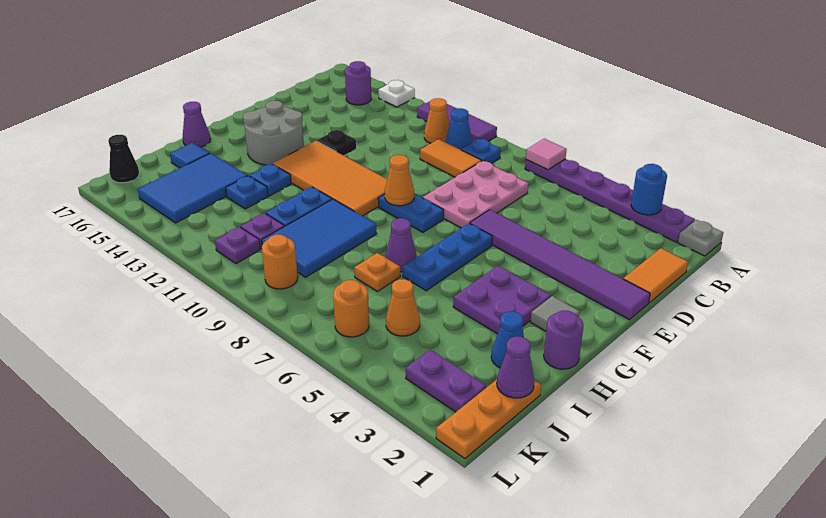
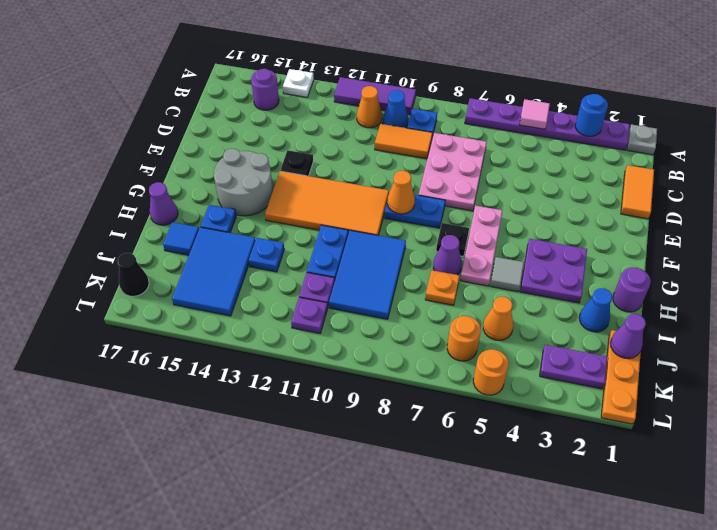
pink tile A7 level 2 -> pink tile A5 level 2
purple tile E1:E6 level 1 -> none
blue plate F6:H6 level 1 -> pink plate F6:H6 level 1
grey tile G2 level 1 -> grey tile H5 level 1
none -> black plate G7 level 1
blue plate H13 level 1 -> blue plate H15 level 1
orange round brick K9 level 1 -> orange round brick L5 level 1

